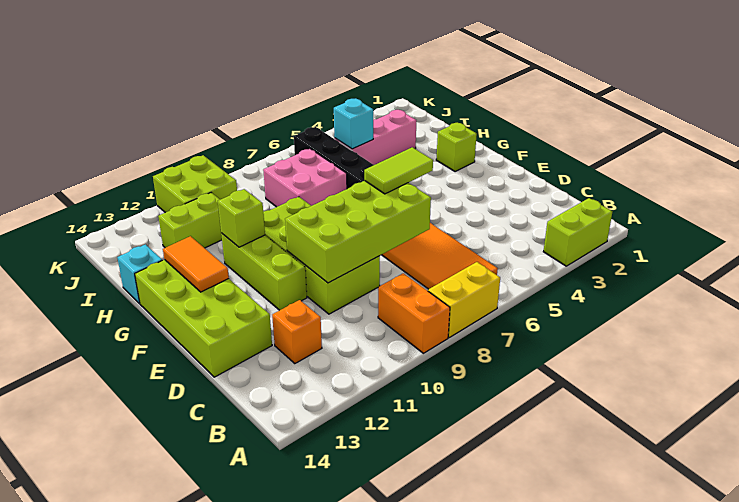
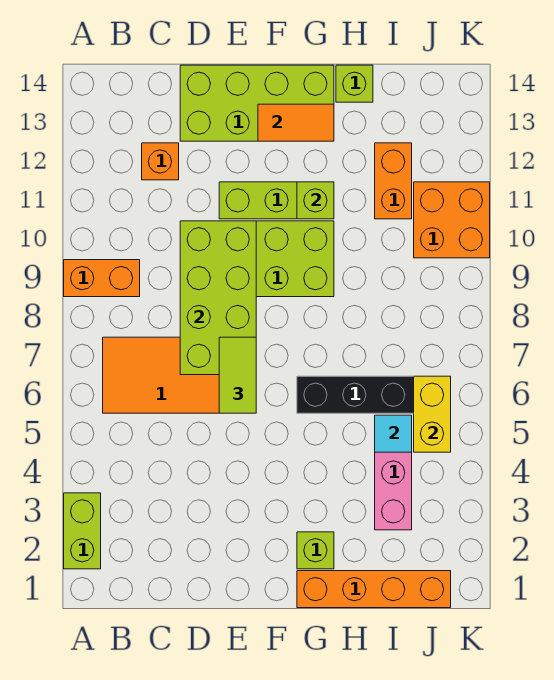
yellow brick A7:A8 level 1 -> yellow brick J5:J6 level 2
none -> orange brick G1:J1 level 1
pink brick H7:I8 level 1 -> none
cyan brick H14 level 1 -> lime brick H14 level 1
cyan brick I5 level 2 -> cyan tile I5 level 2
lime brick I11:I12 level 1 -> orange brick I11:I12 level 1
lime brick J10:K11 level 1 -> orange brick J10:K11 level 1

